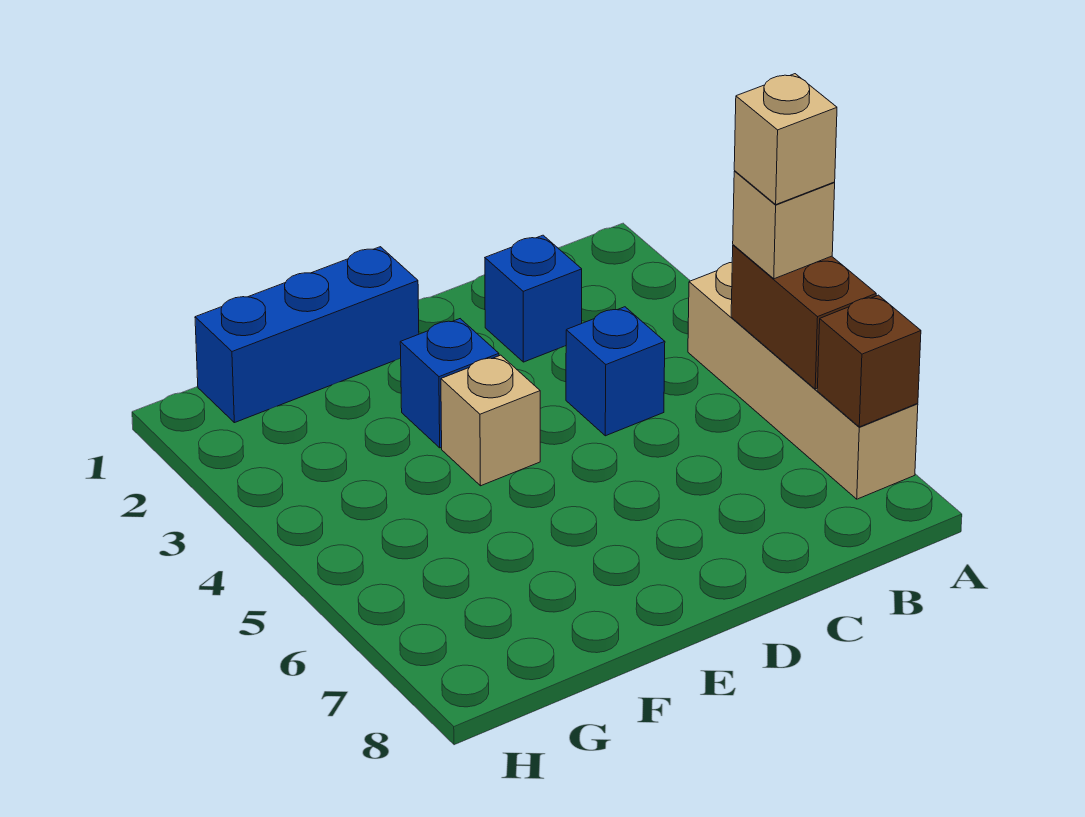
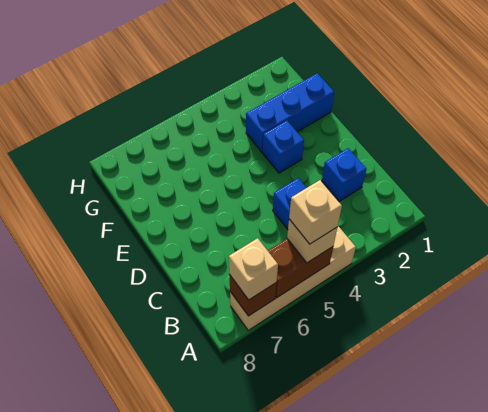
blue brick E1:G1 level 1 -> blue brick F1:F3 level 1
tan brick E4 level 1 -> tan brick A7 level 3

